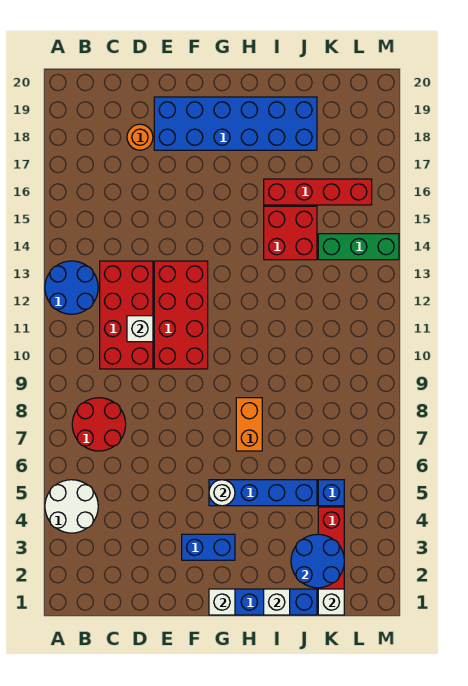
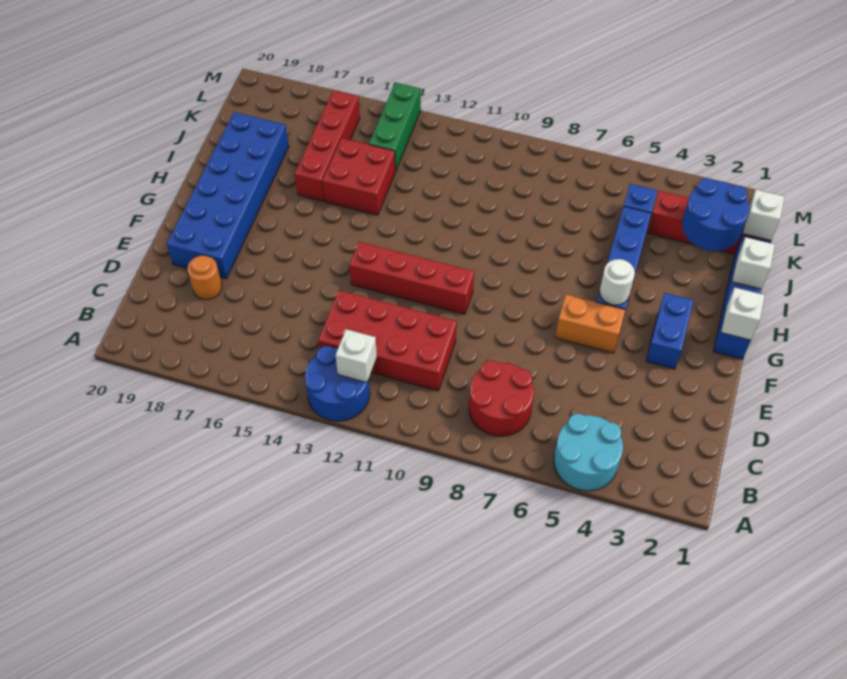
white round brick A4:B5 level 1 -> cyan round brick A4:B5 level 1
white brick D11 level 2 -> white brick B12 level 2
red brick E10:F13 level 1 -> red brick F10:F13 level 1
orange brick H7:H8 level 1 -> orange brick F5:F6 level 1

